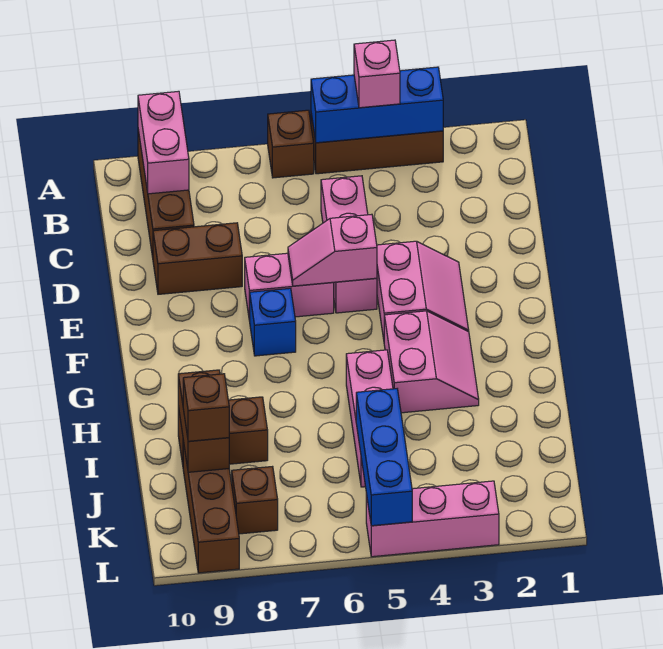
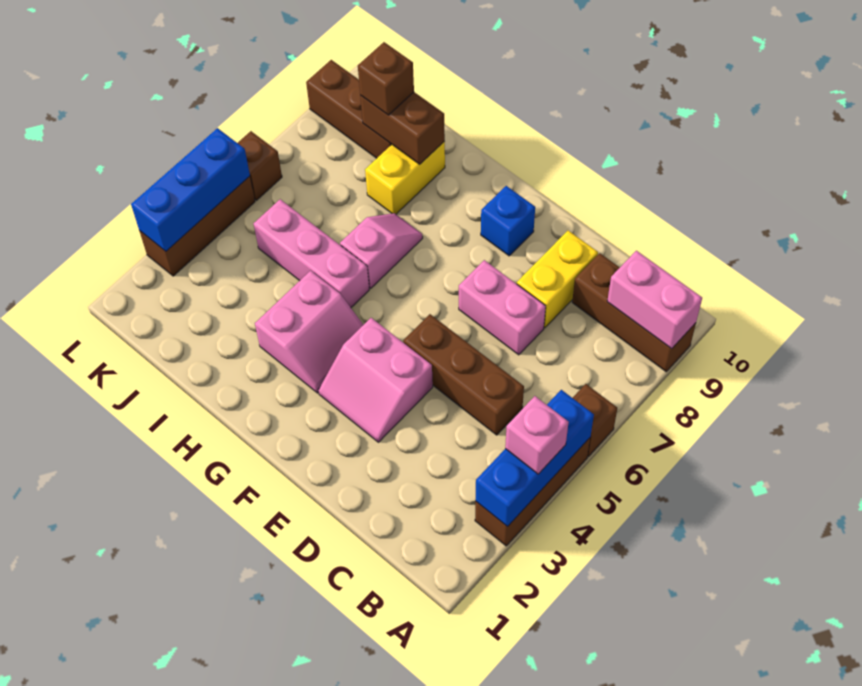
pink brick C5:E5 level 1 -> brown brick C5:E5 level 1
brown brick D8:D9 level 1 -> yellow brick D8:D9 level 1
pink slope E5:E6 level 2 top 5 -> pink slope H6:H7 level 1 top 6
pink brick E6:E7 level 1 -> pink brick D7:E7 level 1
blue brick F7 level 1 -> blue brick F9 level 1
pink slope G3:H4 level 1 top 4 -> pink slope G3:H4 level 1 top H
brown brick I8:I9 level 1 -> yellow brick I8:I9 level 1
blue brick J5:L5 level 2 -> blue brick L3:L5 level 2
brown brick K8 level 1 -> brown brick L6 level 1
pink brick L3:L5 level 1 -> brown brick L3:L5 level 1

